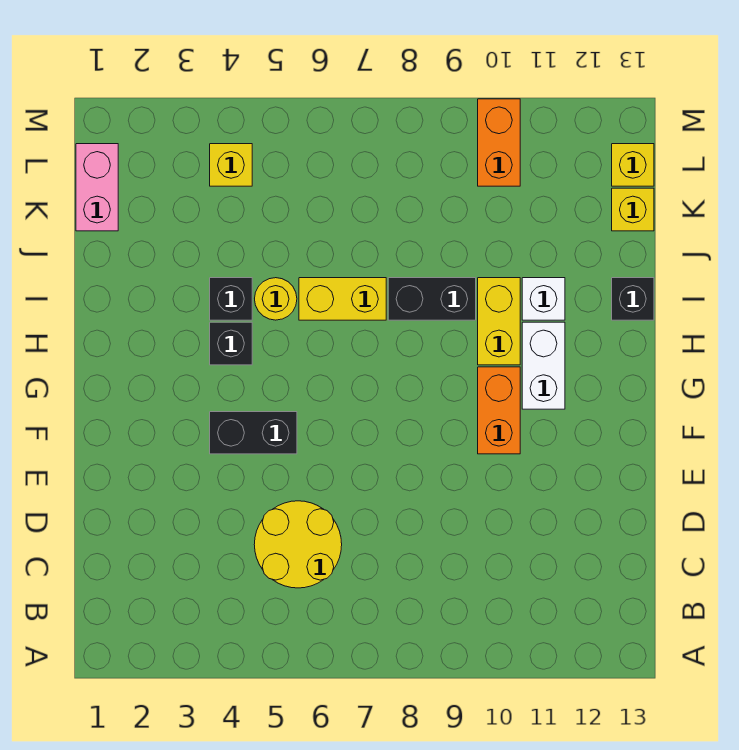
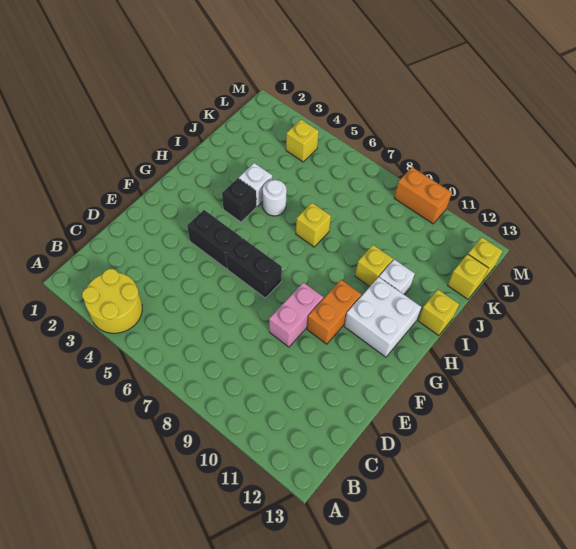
yellow round brick C5:D6 level 1 -> yellow round brick A3:B4 level 1
white brick G11:H11 level 1 -> white brick G11:H12 level 1
yellow brick H10:I10 level 1 -> yellow brick I10 level 1
black brick I4 level 1 -> white brick I4 level 1
yellow round brick I5 level 1 -> white round brick I5 level 1
yellow brick I6:I7 level 1 -> yellow brick I7 level 1
black brick I8:I9 level 1 -> black brick F6:F7 level 1
black brick I13 level 1 -> yellow brick I13 level 1
pink brick K1:L1 level 1 -> pink brick E9:F9 level 1
orange brick L10:M10 level 1 -> orange brick M9:M10 level 1

